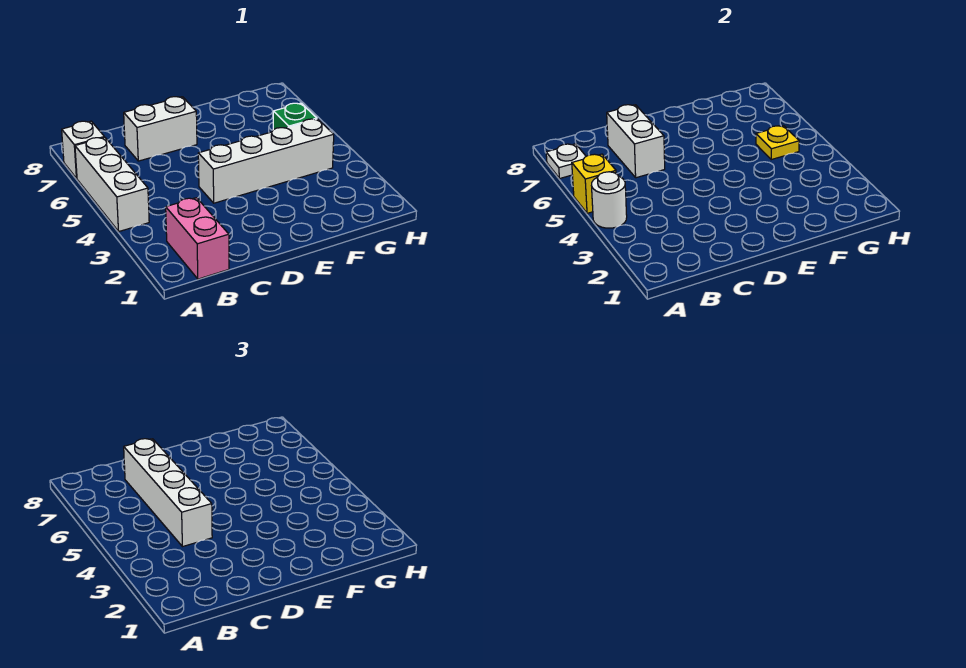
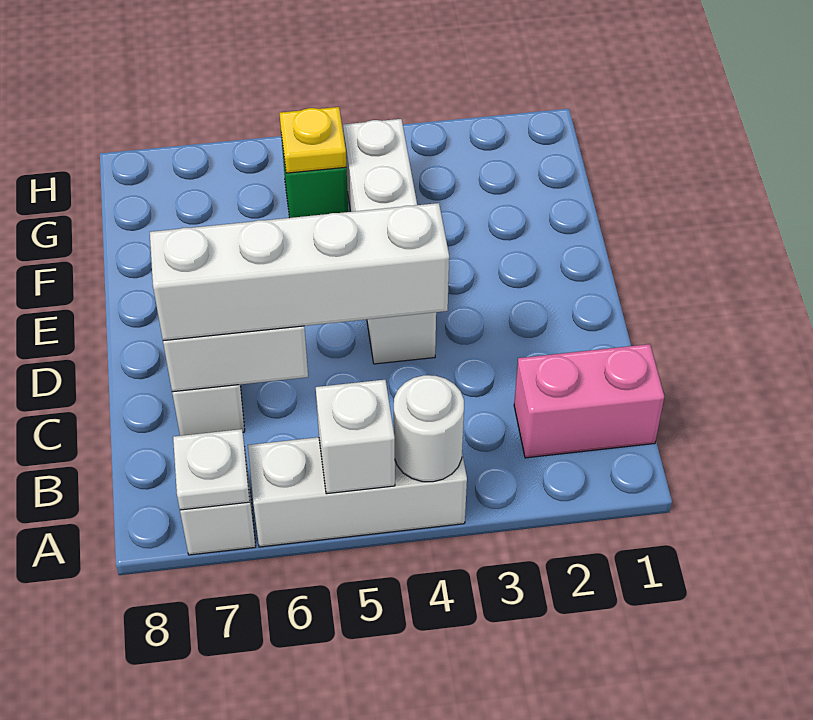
yellow brick A5 level 2 -> white brick A5 level 2

